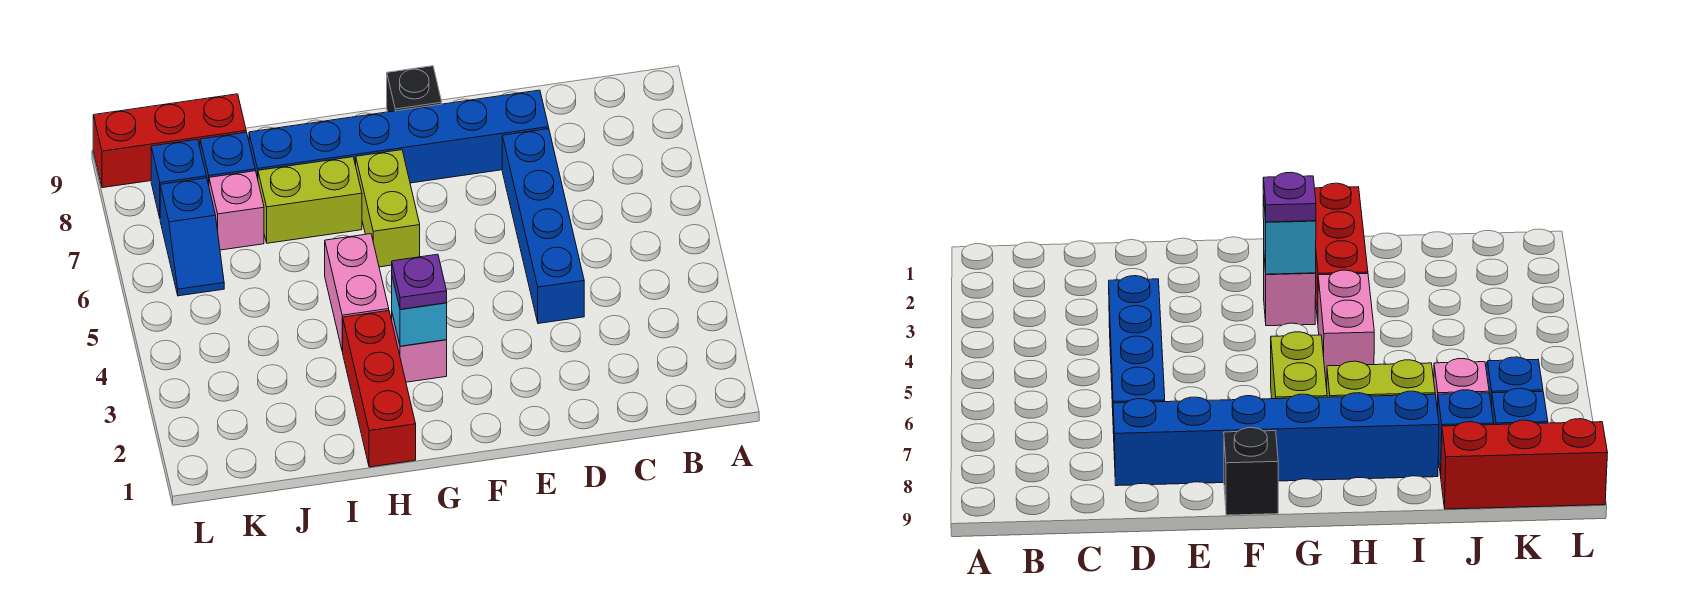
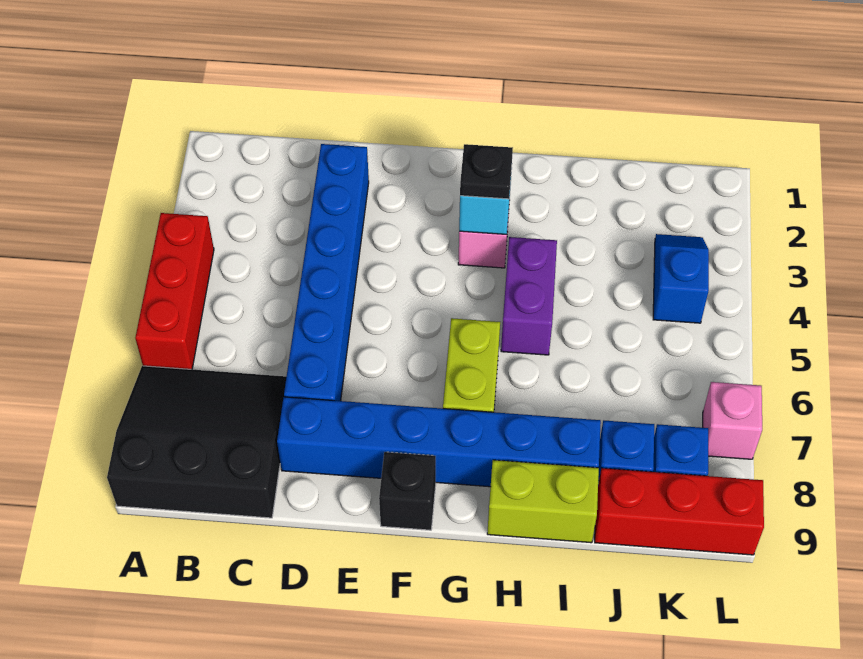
none -> black slope A7:C9 level 1 top 9
blue brick D4:D7 level 1 -> blue brick D2:D7 level 1
purple plate G3 level 3 -> black plate G3 level 3
red brick H1:H3 level 1 -> red brick A4:A6 level 1
pink brick H4:H5 level 1 -> purple brick H4:H5 level 1
lime brick H7:I7 level 1 -> lime brick H9:I9 level 1
pink brick J7 level 1 -> pink brick L7 level 1
blue slope K6:K7 level 1 top 7 -> blue slope K3:K4 level 1 top 4

